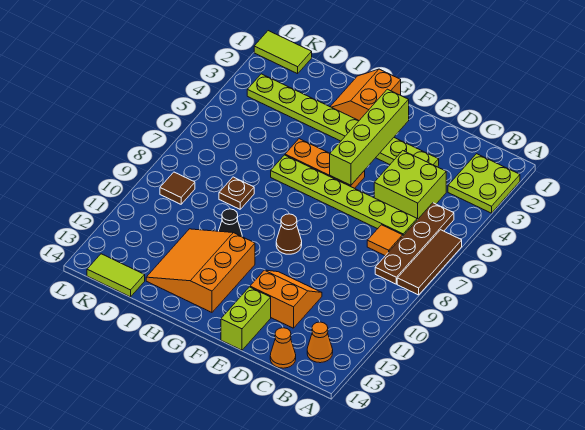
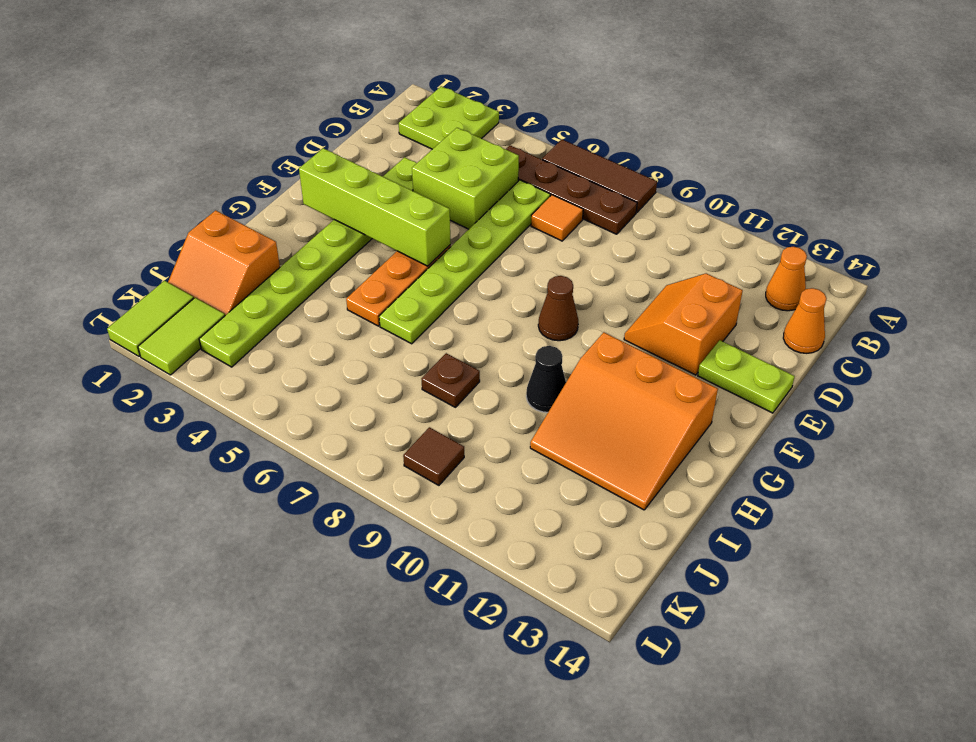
lime brick E13:E14 level 1 -> lime plate E13:E14 level 1
orange slope G1:H2 level 1 top G -> orange slope I1:J2 level 1 top I
lime tile J14:K14 level 1 -> lime tile K2:L2 level 1

